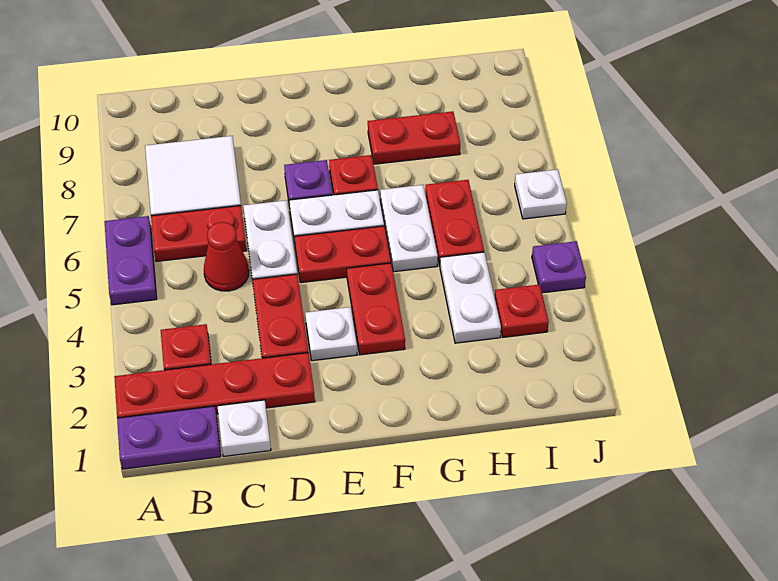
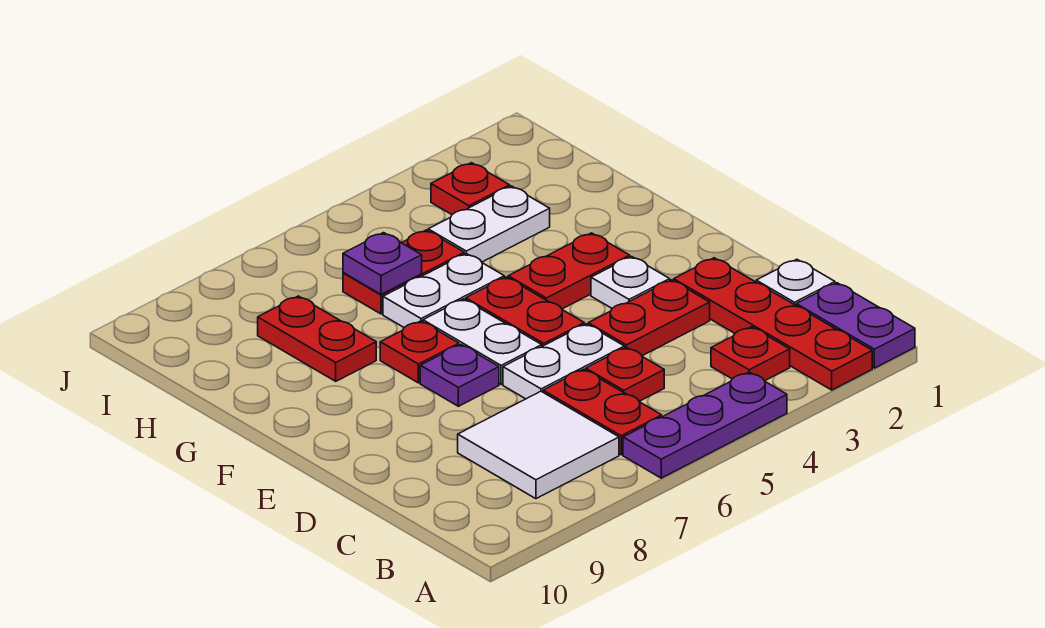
purple plate A5:A6 level 1 -> purple plate A4:A6 level 1
red cone C5 level 1 -> red plate C5 level 1
purple plate J4 level 1 -> purple plate H6 level 2
white plate J6 level 1 -> none

